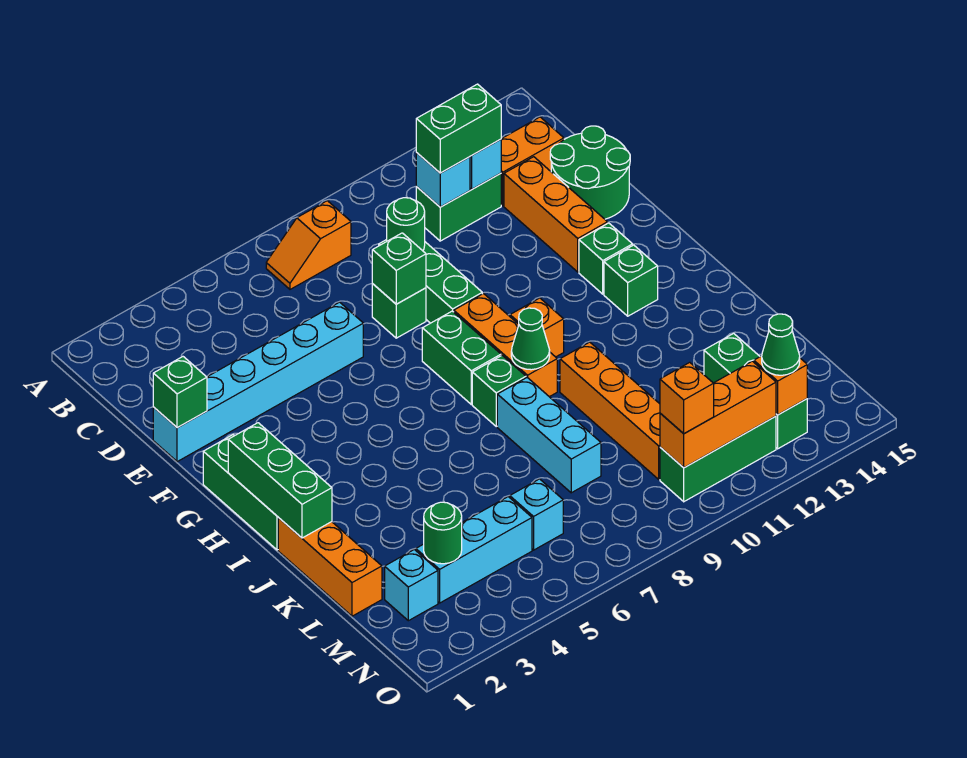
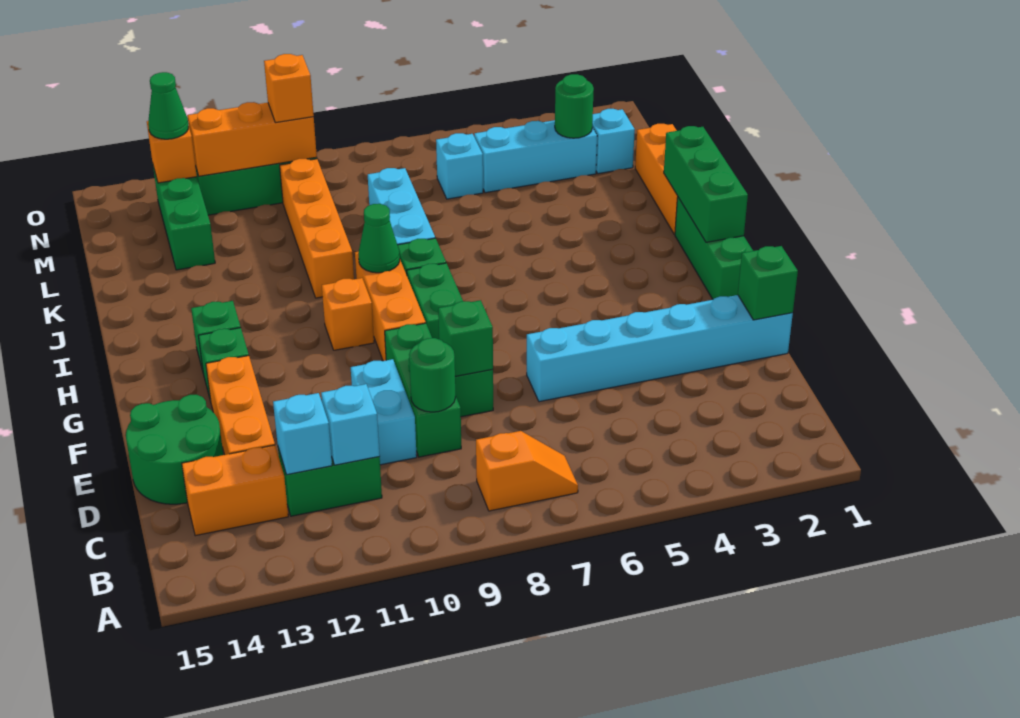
green brick C11:C12 level 3 -> none
none -> cyan brick D10:E10 level 1

